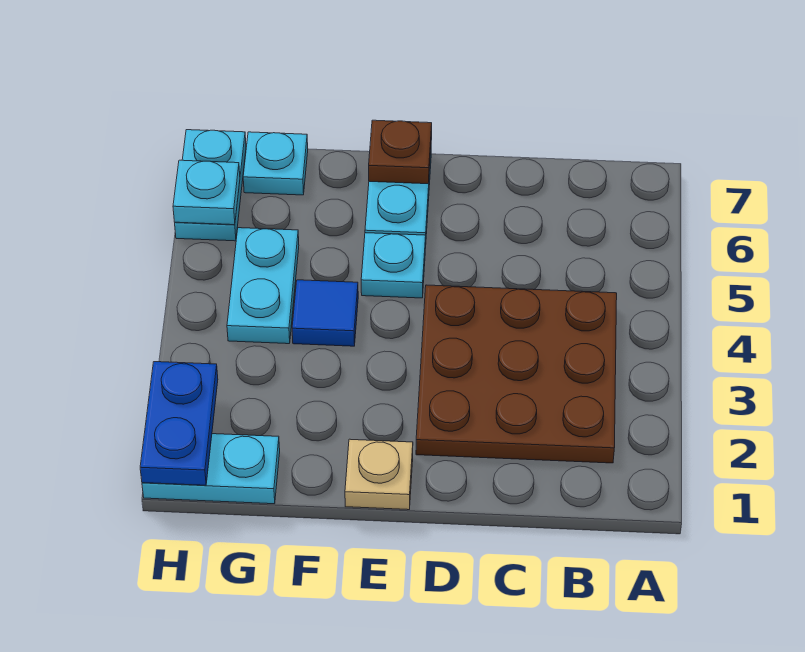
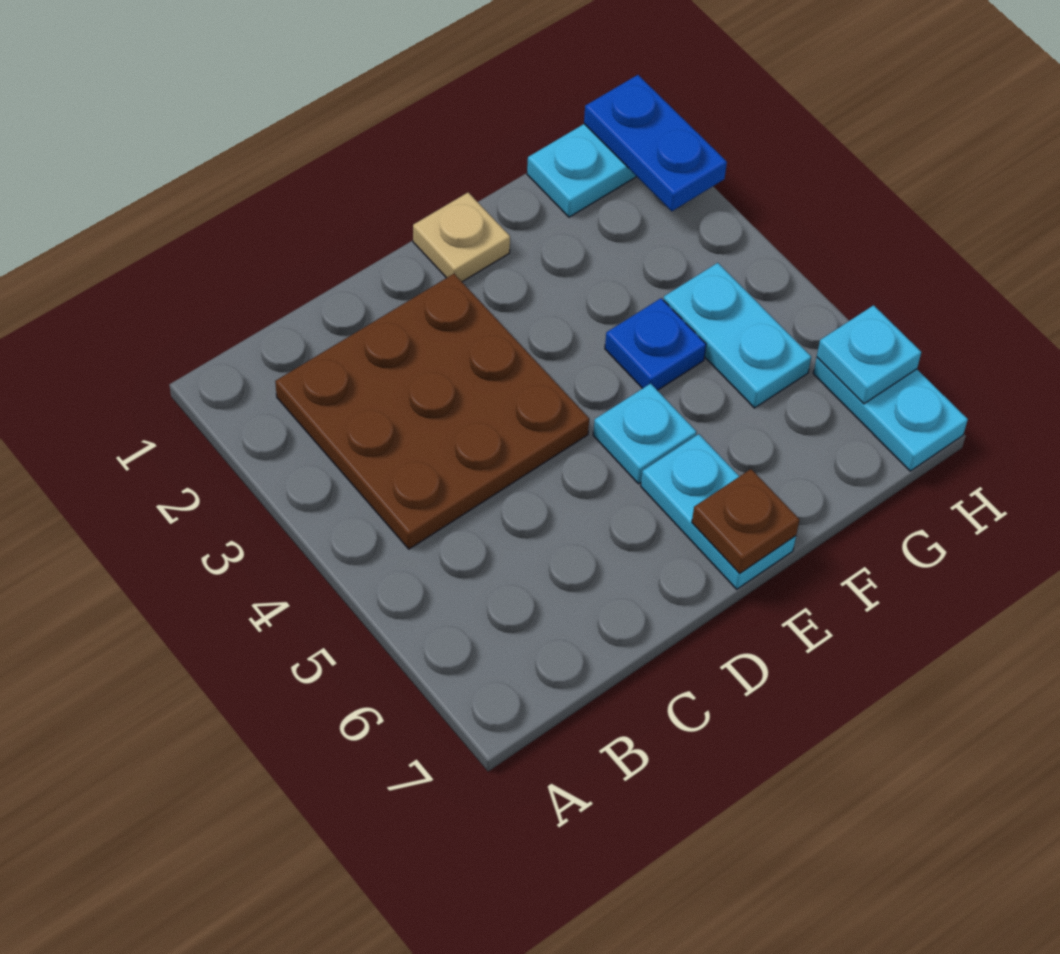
blue tile F4 level 1 -> blue plate F4 level 1
cyan plate G7 level 1 -> none

